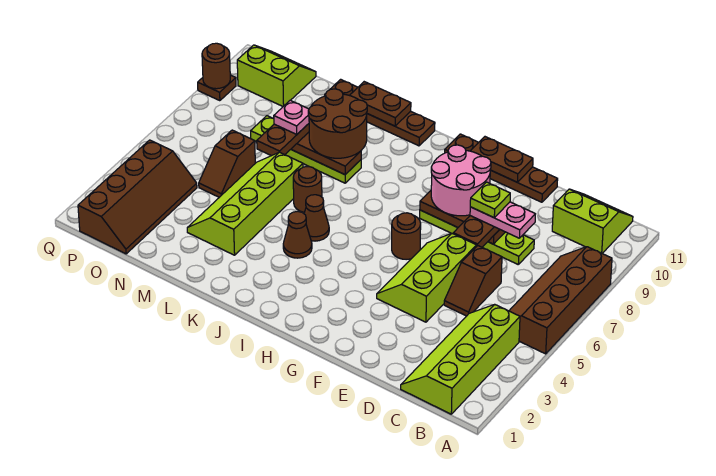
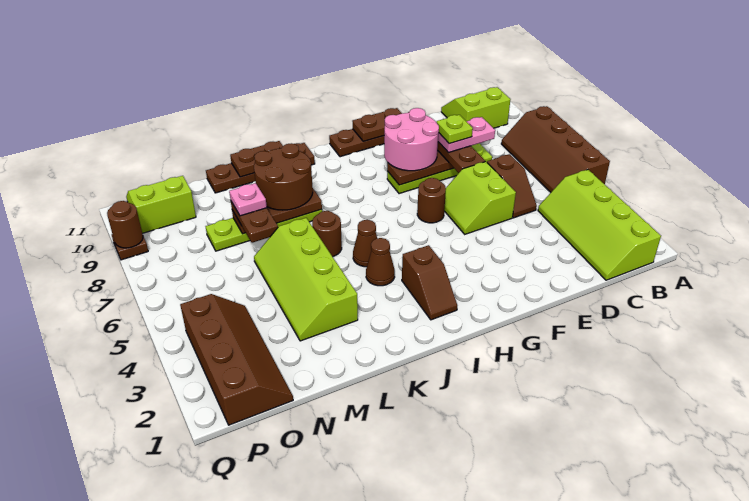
lime slope E4:F6 level 1 top E -> lime slope E5:F6 level 1 top E
brown slope N5:N6 level 1 top 6 -> brown slope I2:I3 level 1 top 3

